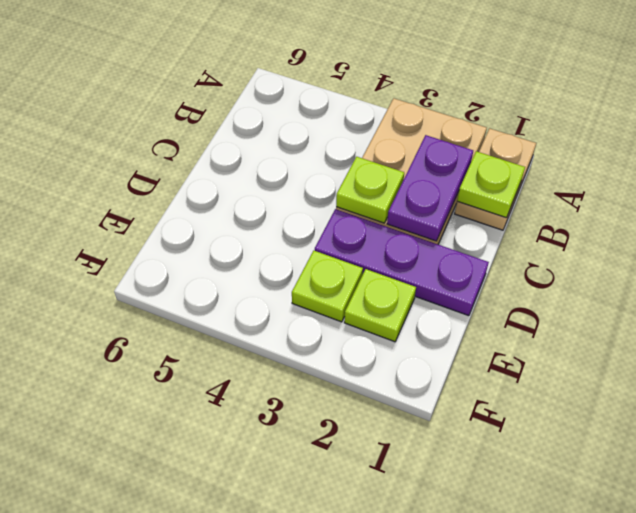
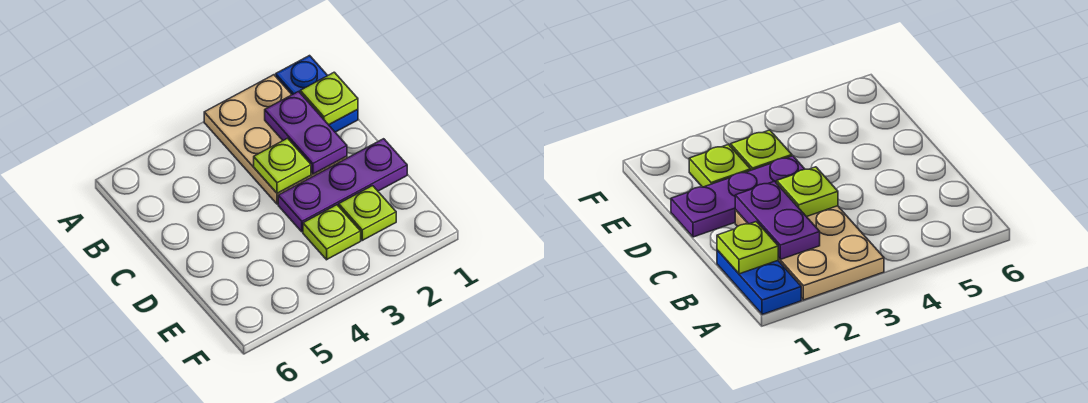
tan plate A1:B1 level 1 -> blue plate A1:B1 level 1

